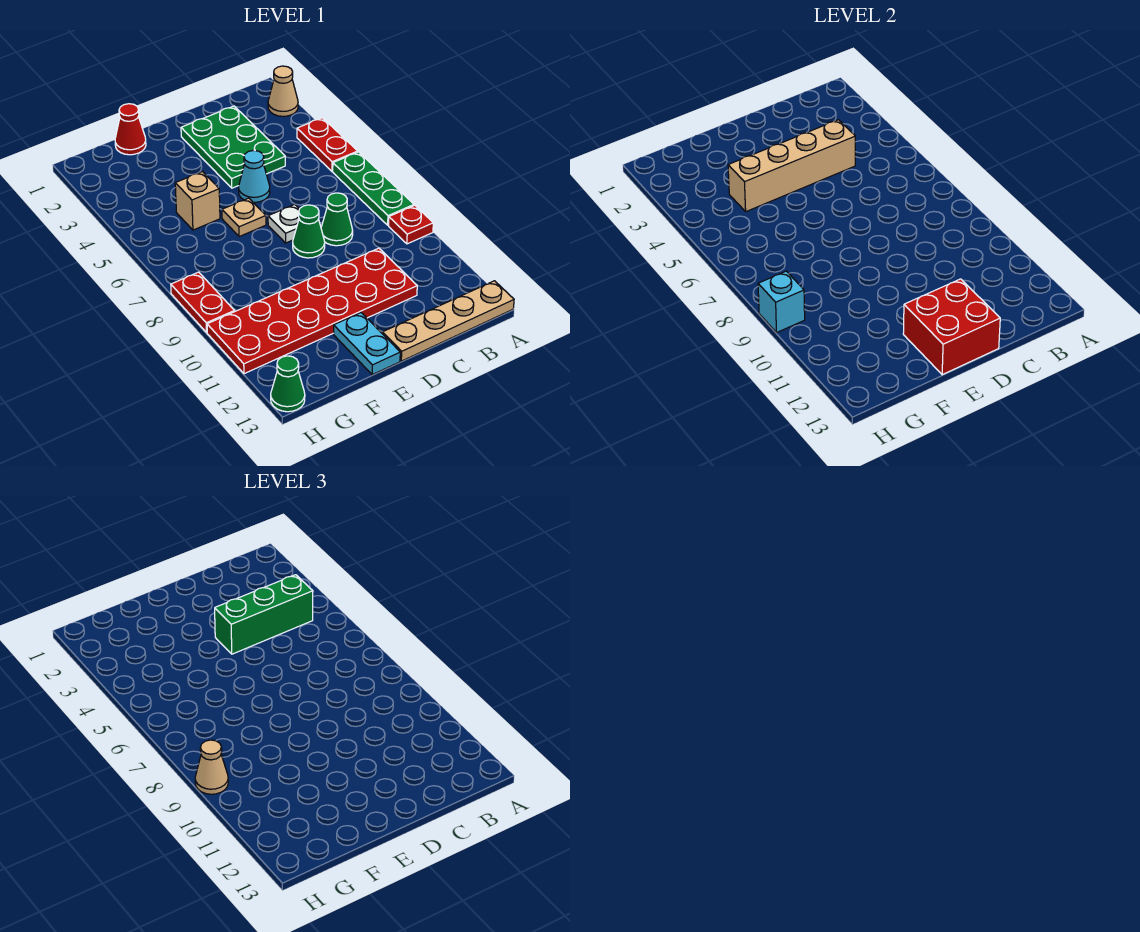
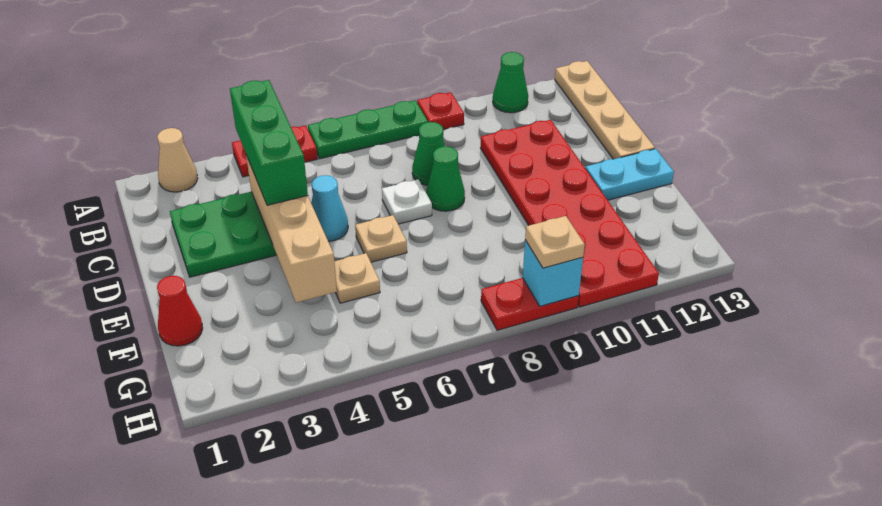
red brick D12:E13 level 2 -> none
tan brick F5 level 1 -> tan plate F5 level 1
tan cone H9 level 3 -> tan plate H9 level 3
green cone H13 level 1 -> green cone A11 level 1

